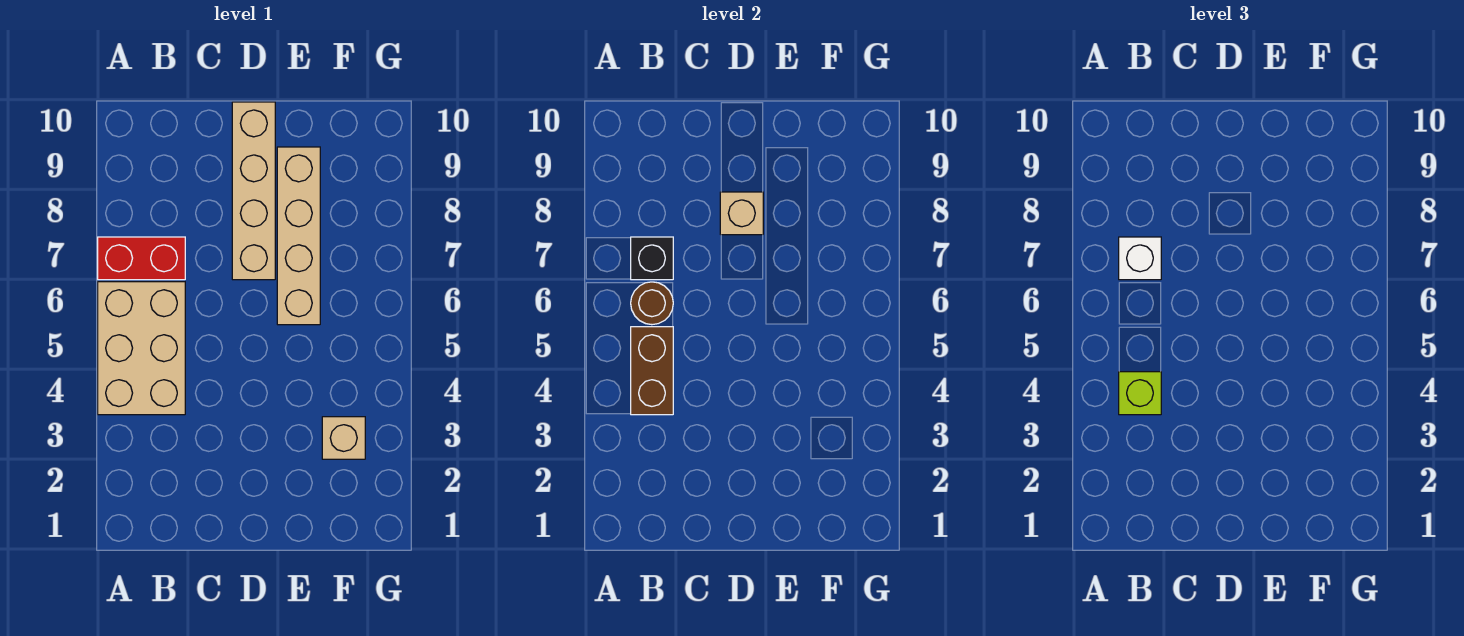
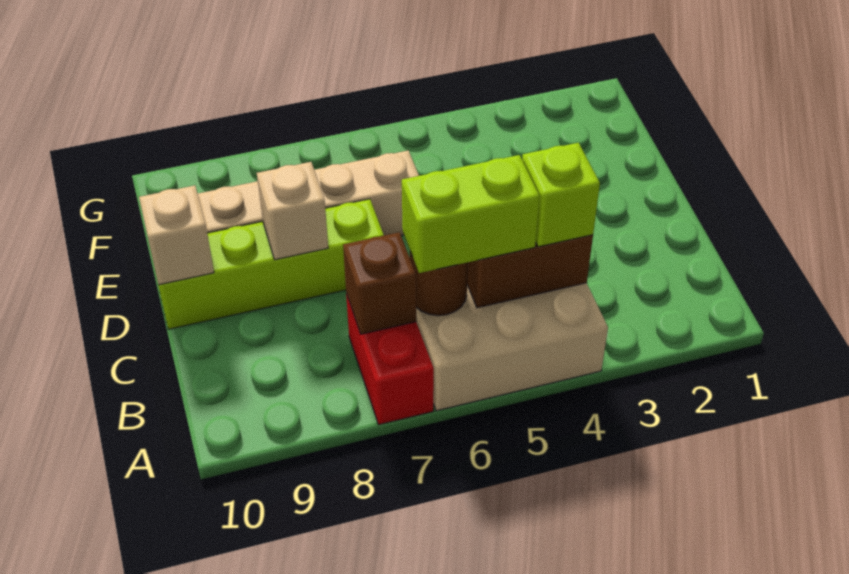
none -> lime brick B5:B6 level 3
black brick B7 level 2 -> brown brick B7 level 2
white brick B7 level 3 -> none
tan brick D7:D10 level 1 -> lime brick D7:D10 level 1
tan brick F3 level 1 -> tan brick D10 level 2

